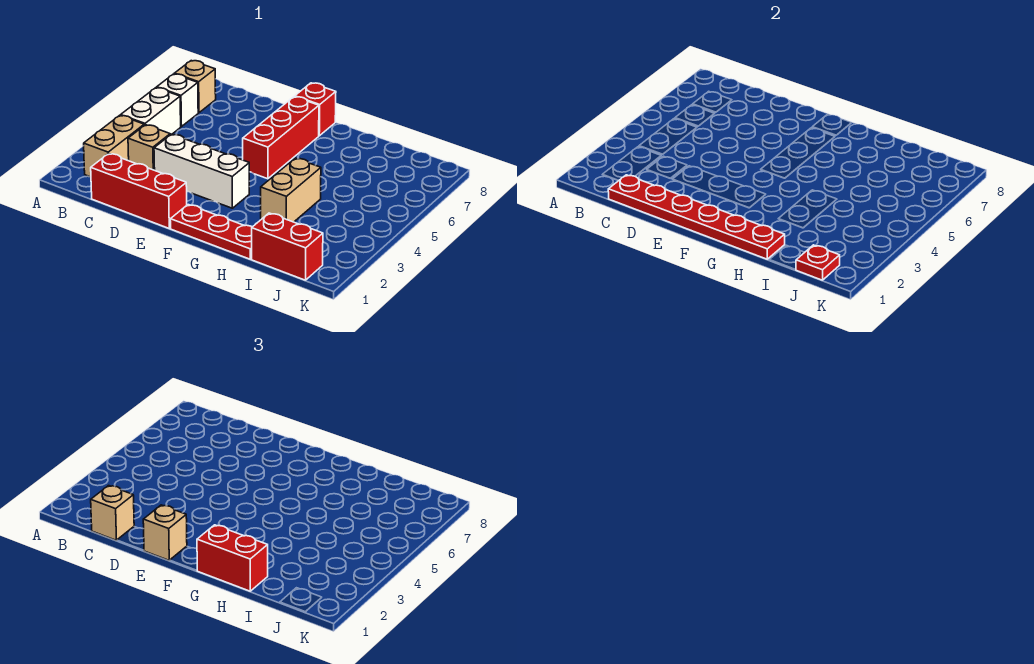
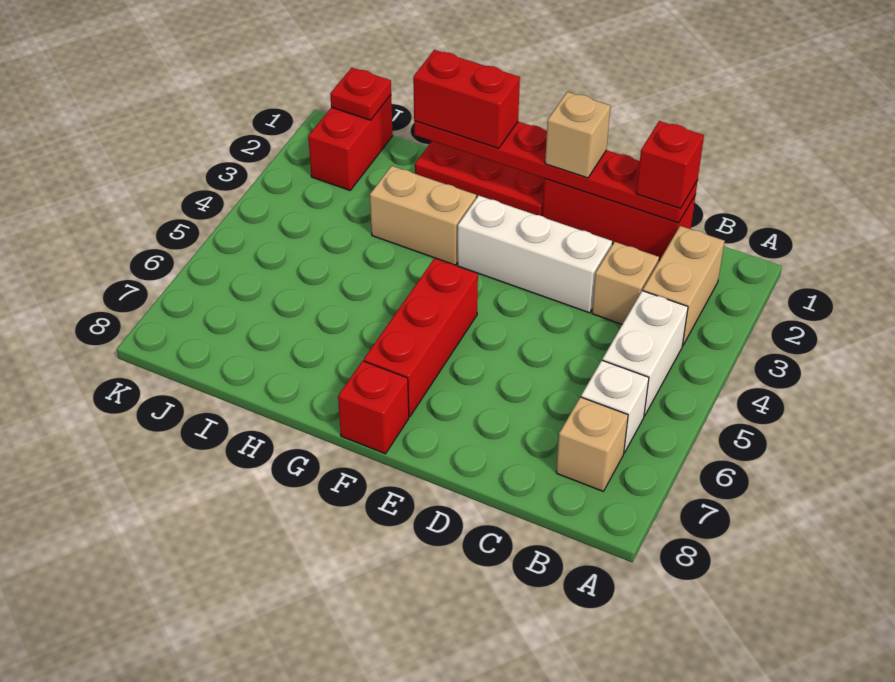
tan brick C1 level 3 -> red brick C1 level 3
tan brick H3:H4 level 1 -> tan brick G3:H3 level 1
red brick I1:J1 level 1 -> red brick J1:J2 level 1

